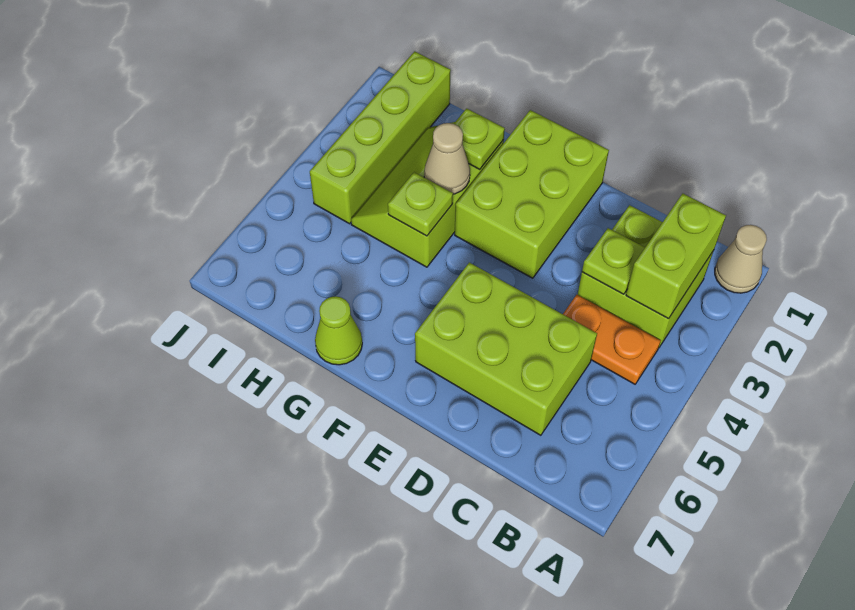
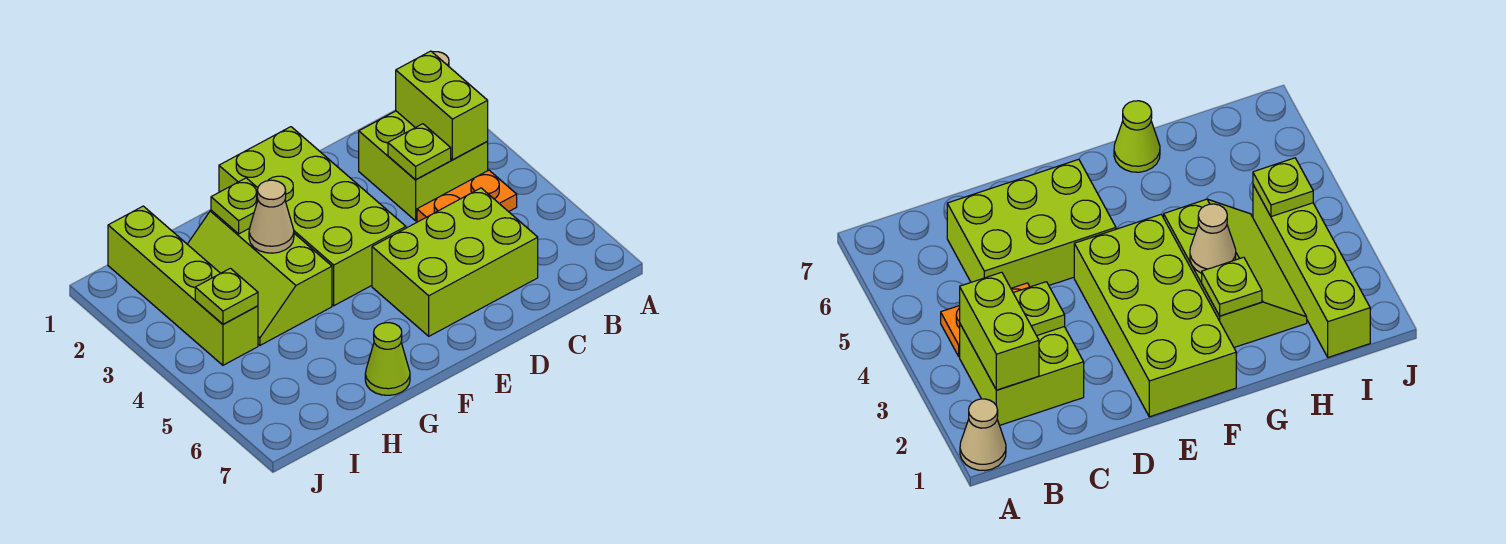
lime brick E1:F3 level 1 -> lime brick E1:F4 level 1
lime plate G4 level 2 -> lime plate I4 level 2

